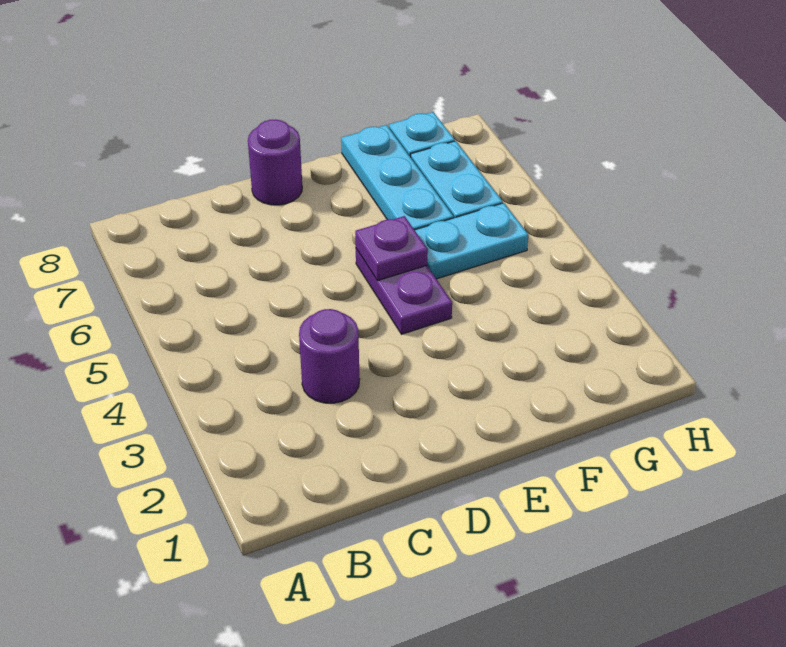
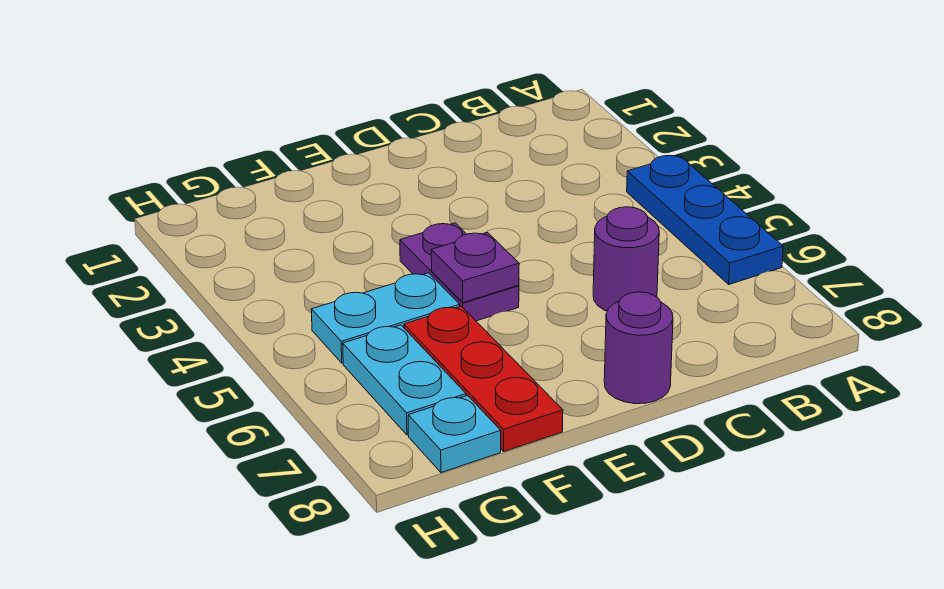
none -> blue plate A4:A6 level 1
purple round brick C3 level 1 -> purple round brick C6 level 1
cyan plate F6:F8 level 1 -> red plate F6:F8 level 1

